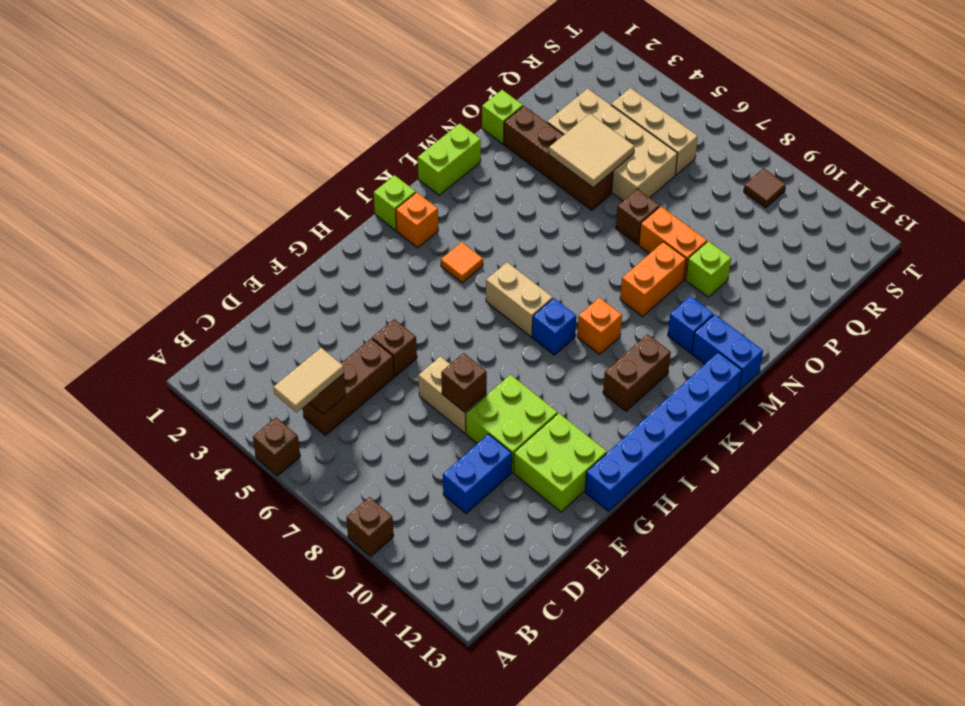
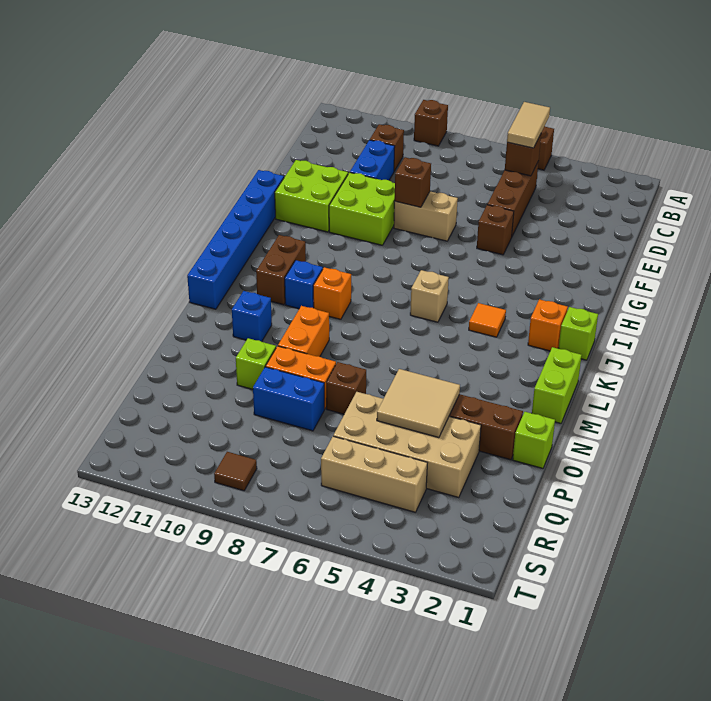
none -> brown brick C10 level 1
tan brick J6:J7 level 1 -> tan brick J6 level 1
blue brick J8 level 1 -> blue brick K10 level 1
blue brick M12:M13 level 1 -> blue brick P8:P9 level 1

